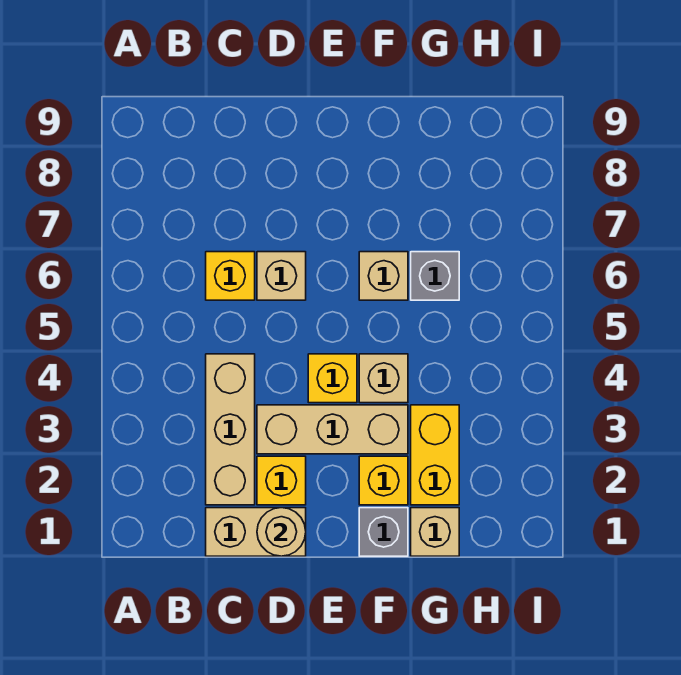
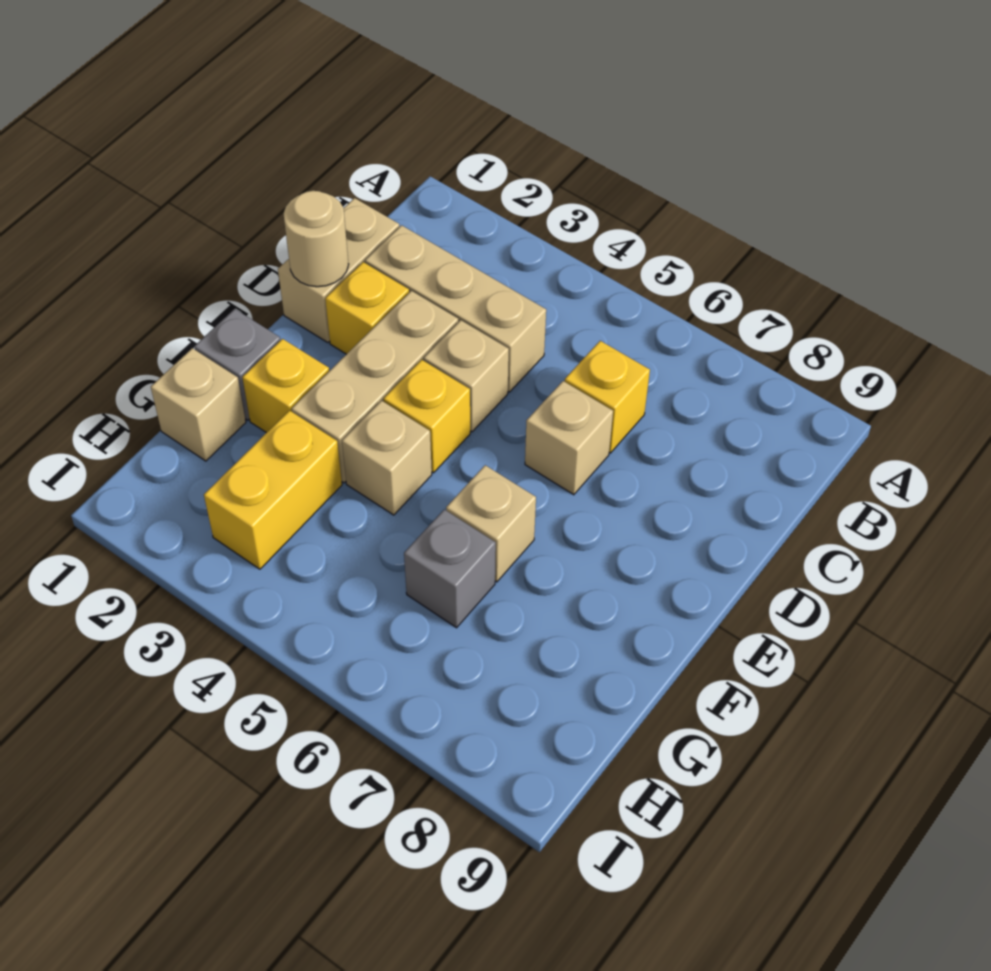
none -> tan brick D4 level 1
yellow brick G2:G3 level 1 -> yellow brick G3:H3 level 1

